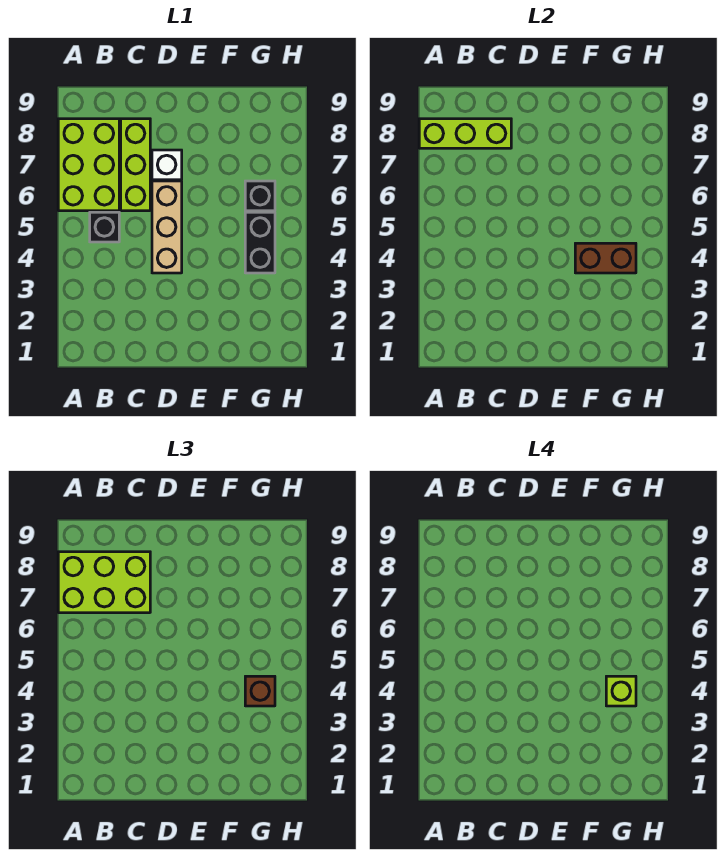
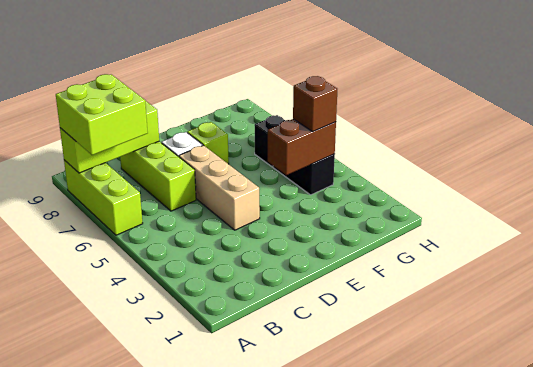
lime brick A6:B8 level 1 -> lime brick A6:A8 level 1
lime brick A7:C8 level 3 -> lime brick A7:B8 level 3
black brick B5 level 1 -> none
lime brick G4 level 4 -> lime brick E7 level 1

